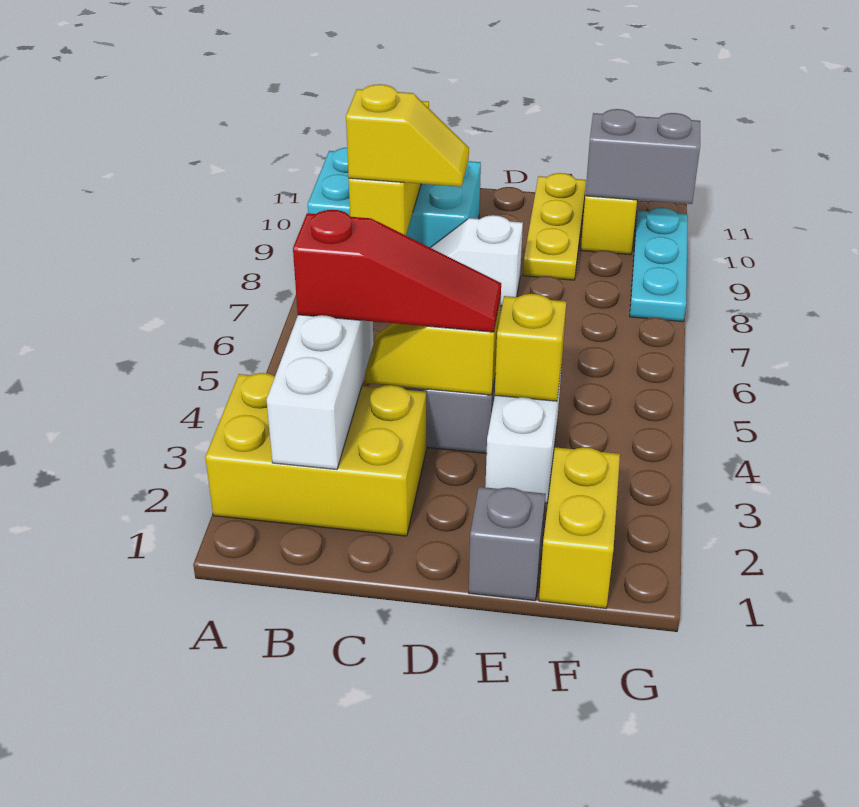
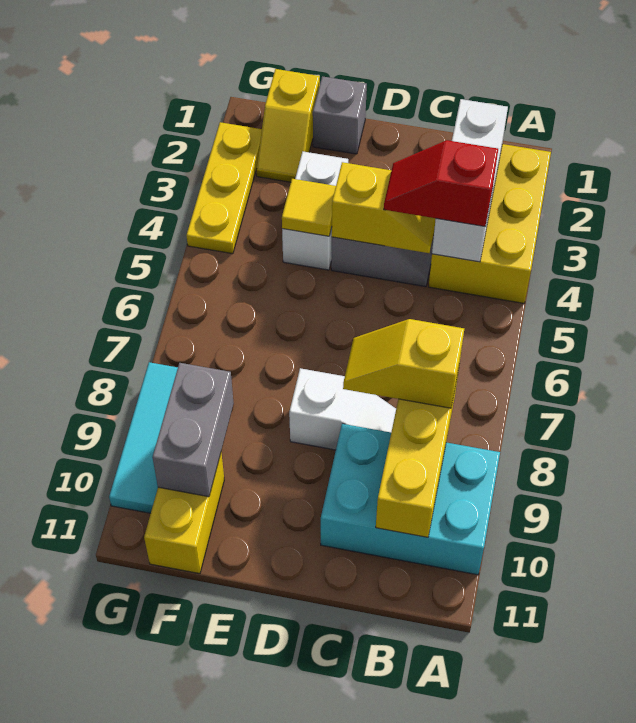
yellow brick A2:C3 level 1 -> yellow brick A2:B4 level 1
red slope B4:D4 level 3 top B -> red slope B4:C4 level 3 top B
yellow brick E4 level 2 -> yellow tile E4 level 2
yellow plate E9:E11 level 1 -> yellow plate G2:G4 level 1
yellow brick F1:F2 level 1 -> yellow slope F1:F2 level 1 top 1
grey brick F10:G10 level 2 -> grey brick F9:F10 level 2
cyan plate G8:G10 level 1 -> cyan tile G8:G10 level 1

